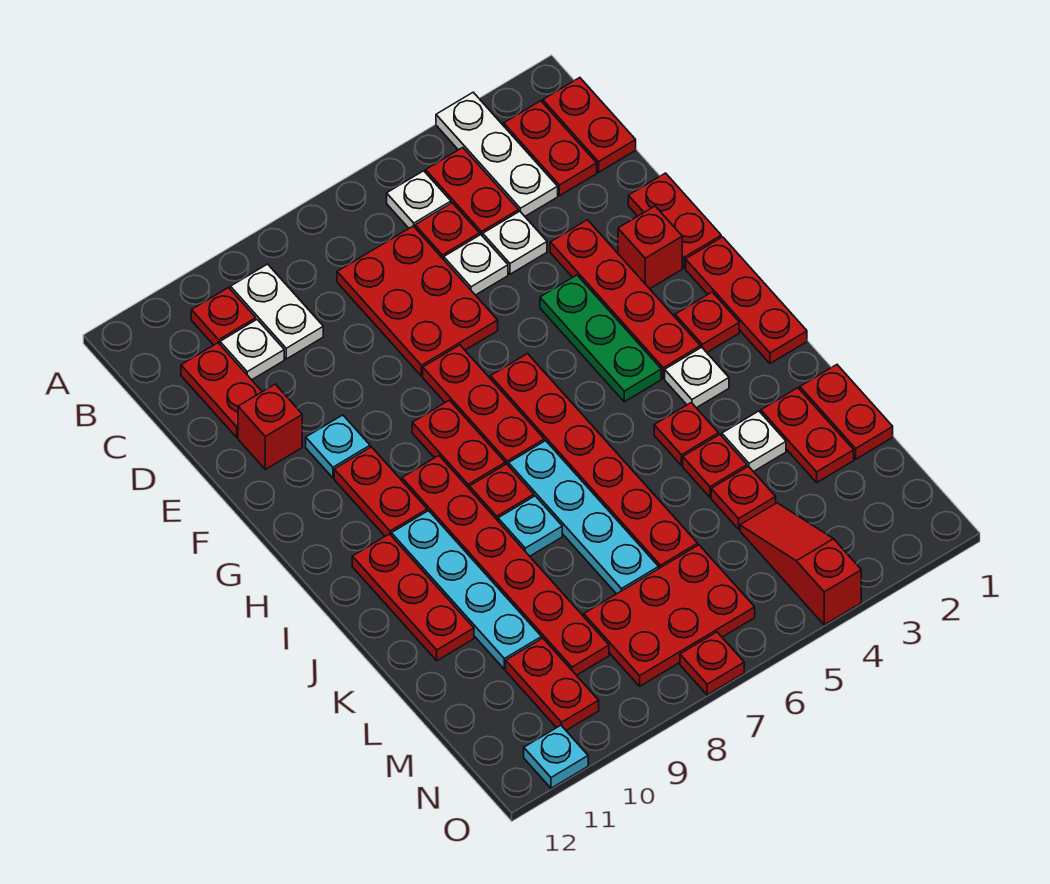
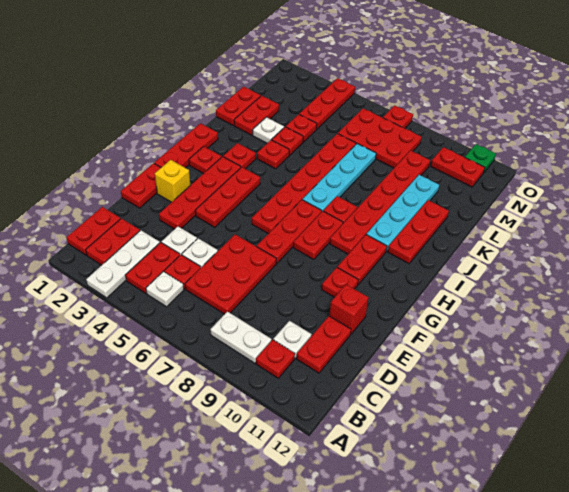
white plate B9:C9 level 1 -> white plate B8:B9 level 1
red brick F2 level 1 -> yellow brick F2 level 1
green plate F4:H4 level 1 -> red plate F4:H4 level 1
cyan plate F10 level 1 -> red plate F10 level 1
white plate I3 level 1 -> red plate I3 level 1
cyan plate J8 level 1 -> none
red slope M4:O4 level 1 top O -> red plate M4:O4 level 1
red plate M10:N10 level 1 -> red plate N10:N11 level 1
cyan plate O11 level 1 -> green plate O11 level 1

